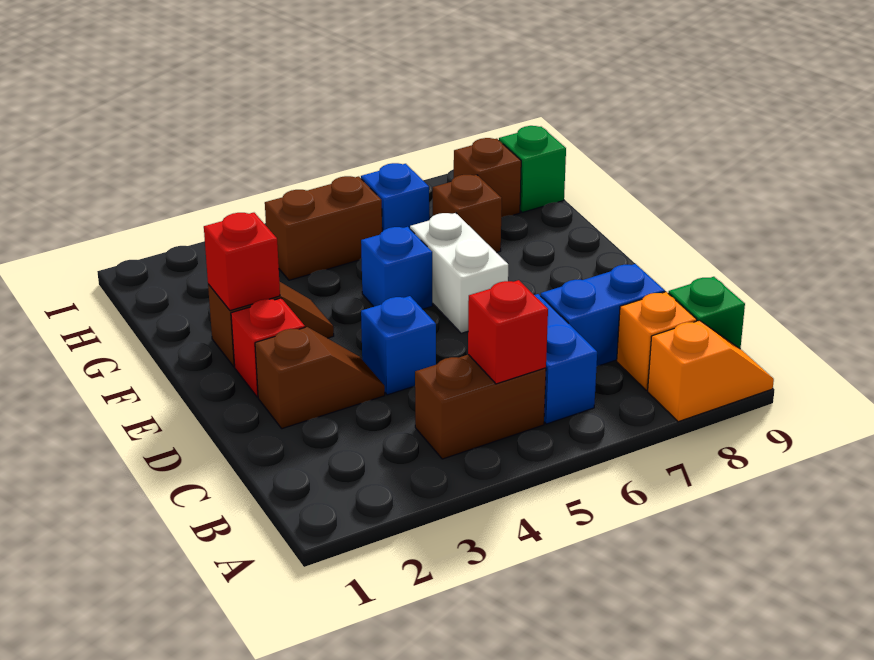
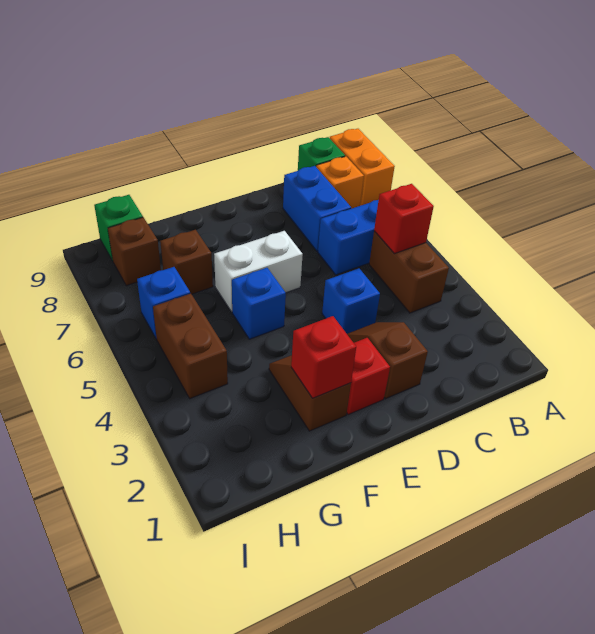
orange slope A8:A9 level 1 top 8 -> orange brick A8:A9 level 1

